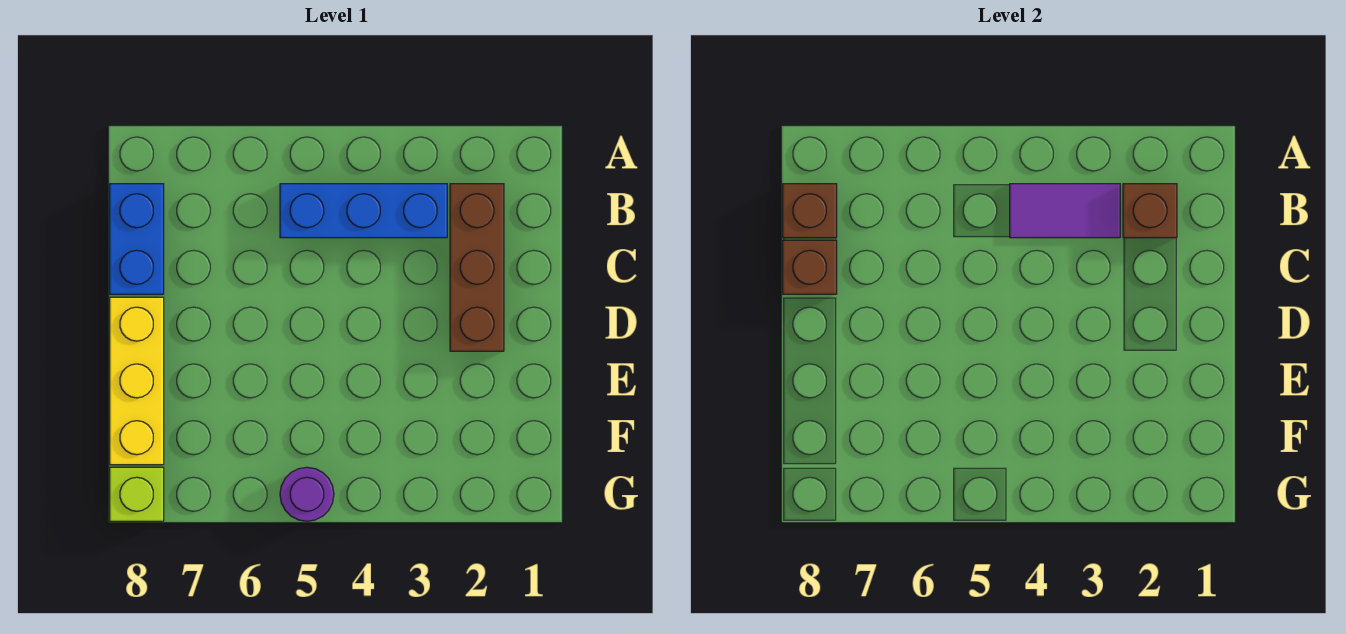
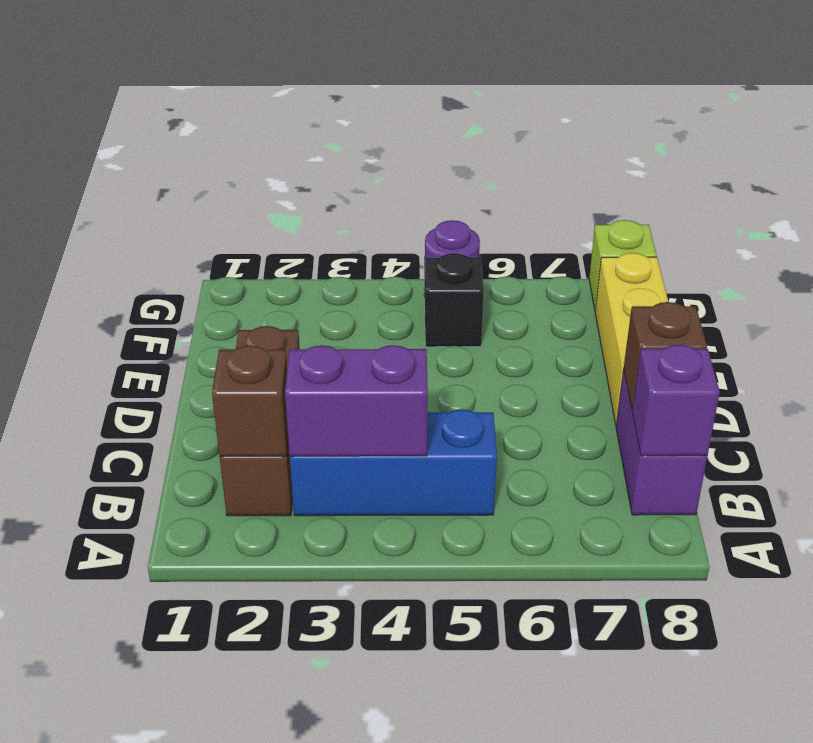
purple tile B3:B4 level 2 -> purple brick B3:B4 level 2
blue brick B8:C8 level 1 -> purple brick B8:C8 level 1
brown brick B8 level 2 -> purple brick B8 level 2
none -> black brick F5 level 1

